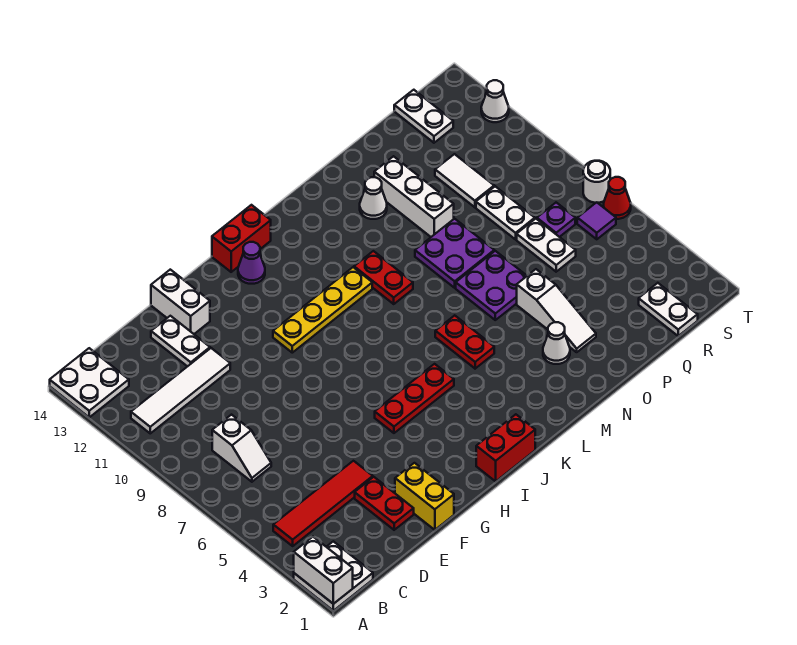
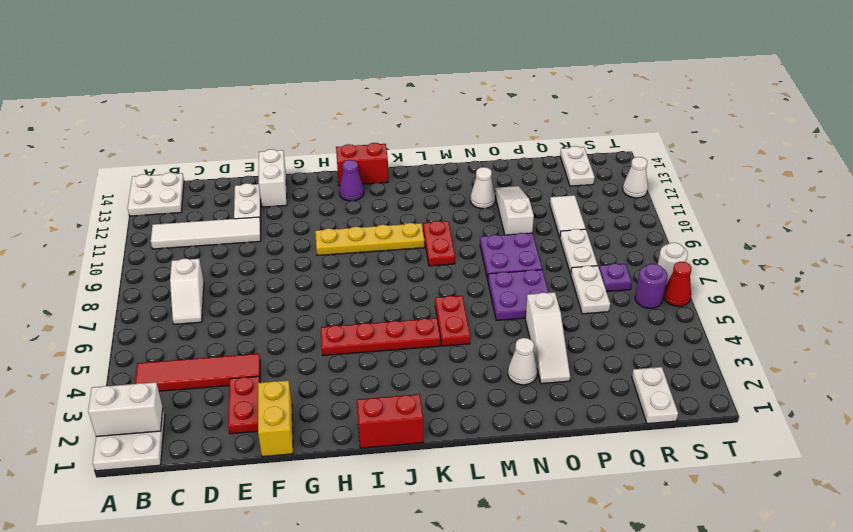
white brick A1:A2 level 2 -> white brick A2:B2 level 2
red plate H5:J5 level 1 -> red plate H5:K5 level 1
white brick O10:O12 level 1 -> white slope O10:O12 level 1 top 10
purple tile S6 level 1 -> purple round brick S6 level 1

